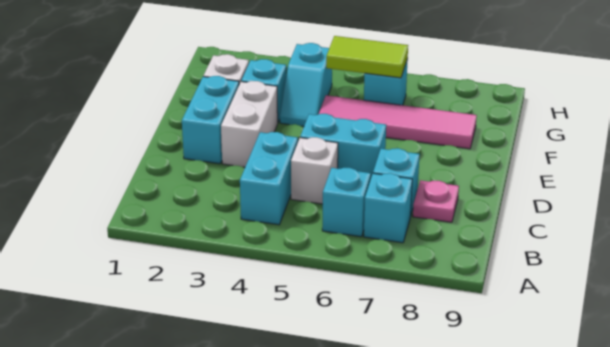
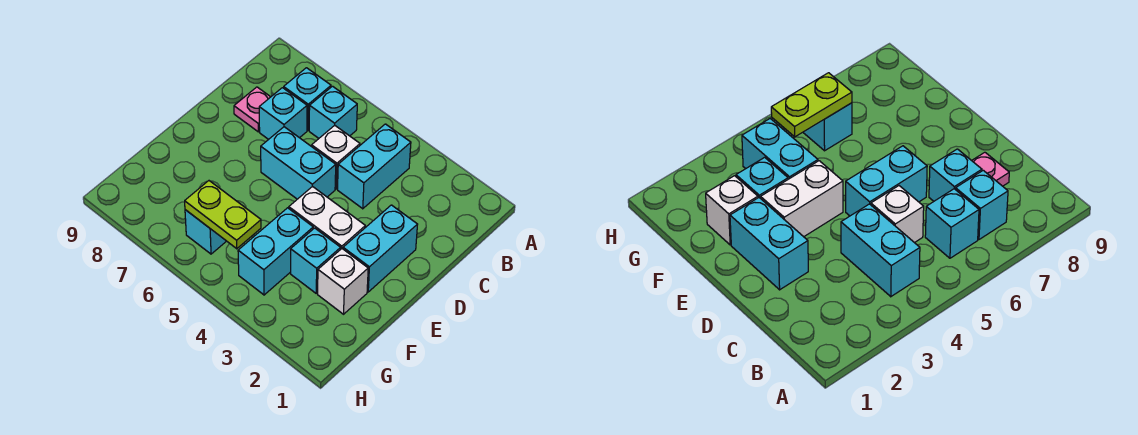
white brick D3:E3 level 1 -> white brick E3:E4 level 1
cyan slope F4:G4 level 1 top G -> cyan brick F4:G4 level 1
pink tile F5:F8 level 1 -> none
lime tile G5:G6 level 2 -> lime plate G5:G6 level 2

